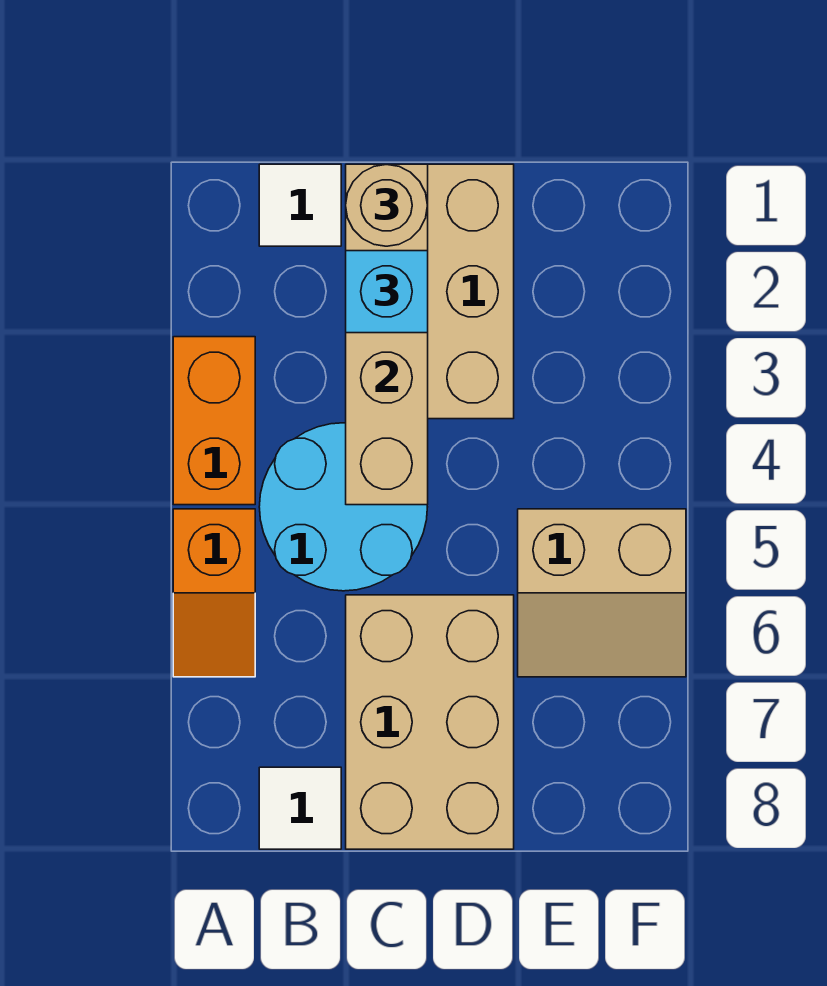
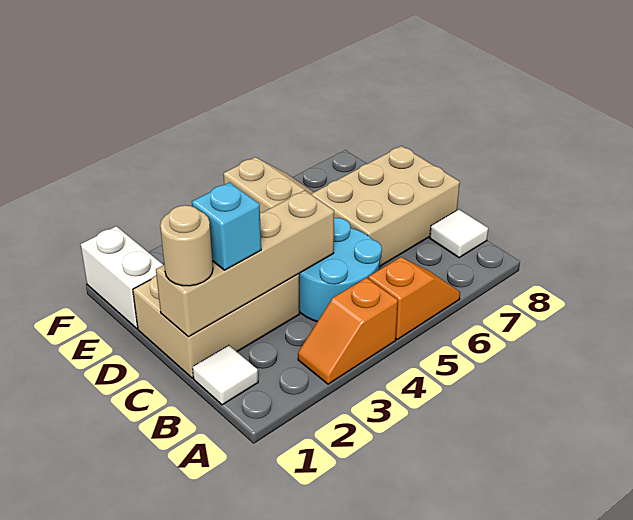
orange brick A3:A4 level 1 -> orange slope A3:A4 level 1 top 4
none -> white brick E1:F1 level 1

